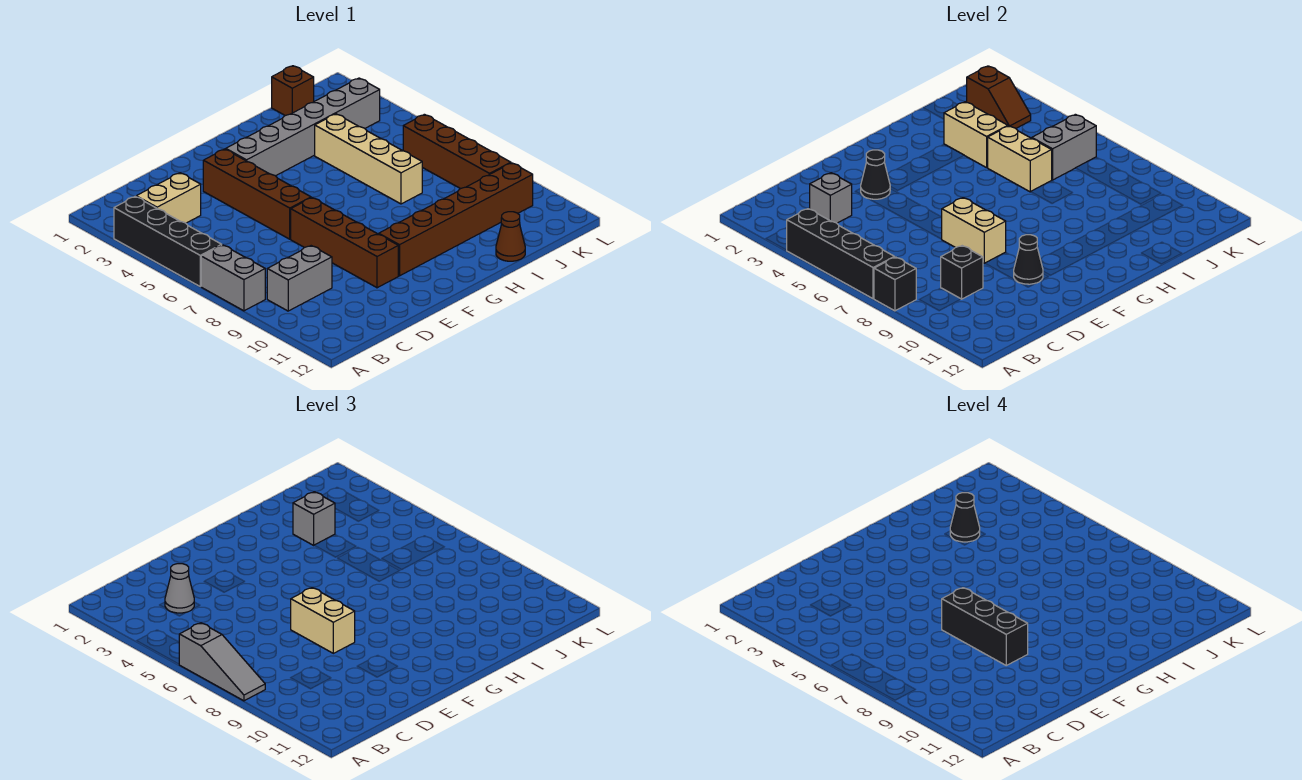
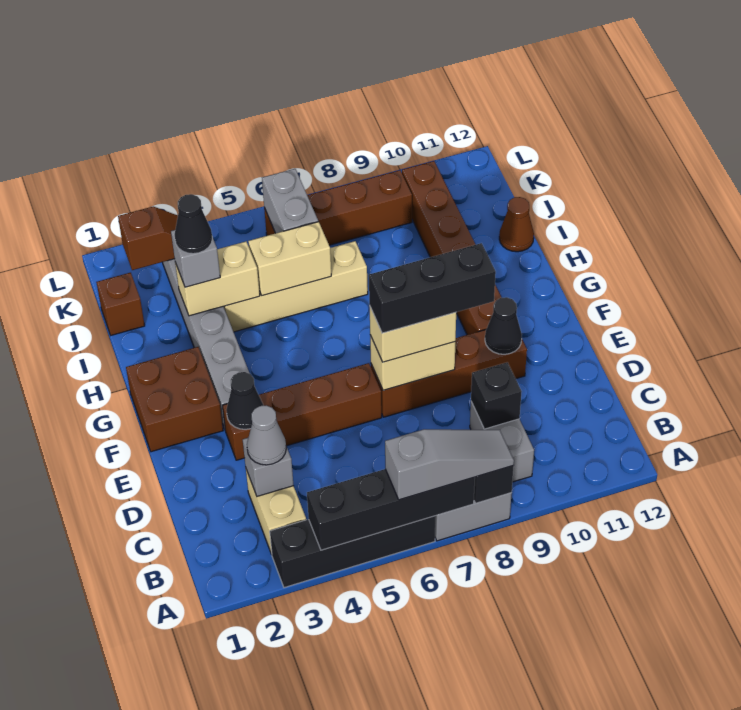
none -> brown brick F1:G2 level 1

